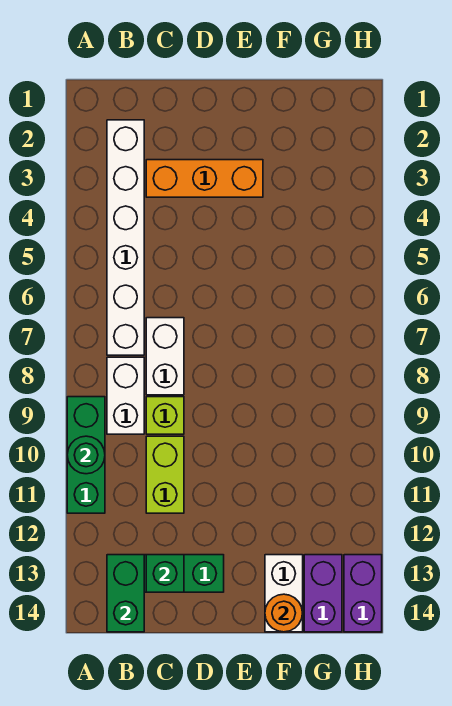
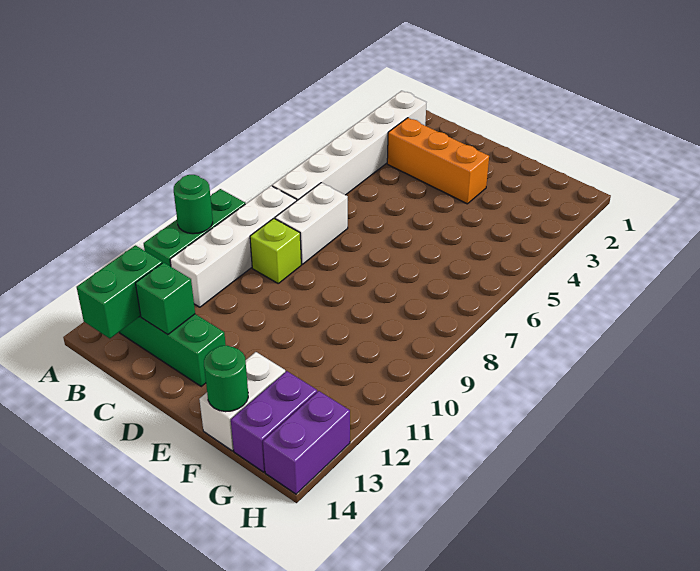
white brick B8:B9 level 1 -> white brick B8:B11 level 1
lime brick C10:C11 level 1 -> none
orange round brick F14 level 2 -> green round brick F14 level 2

